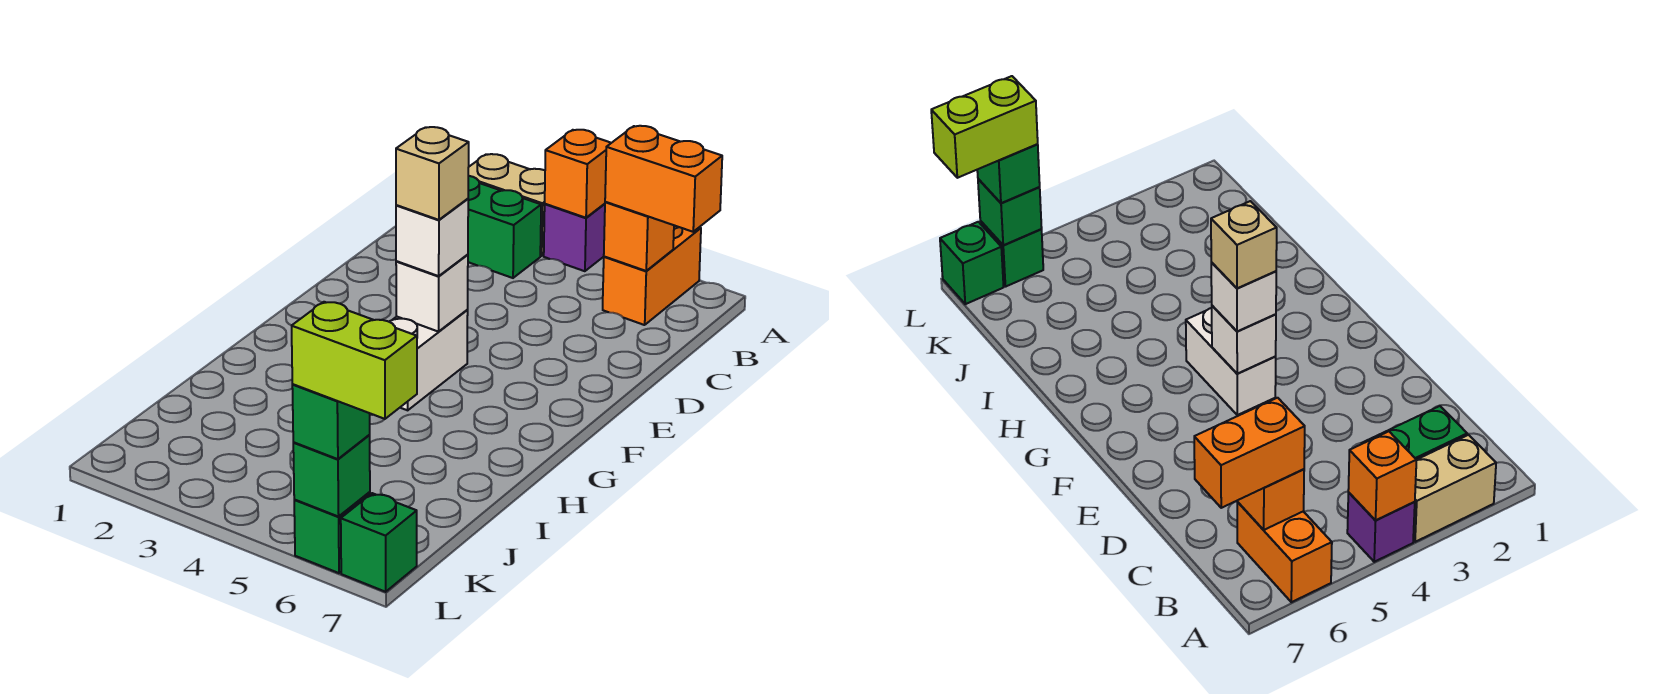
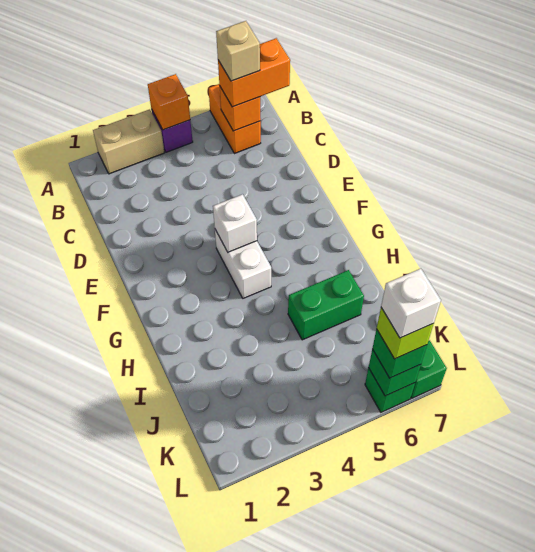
green brick B2:B3 level 1 -> green brick I5:I6 level 1
white brick F4 level 3 -> white brick L6 level 5
tan brick F4 level 4 -> tan brick B6 level 4
lime brick L6:L7 level 4 -> lime brick L6 level 4

